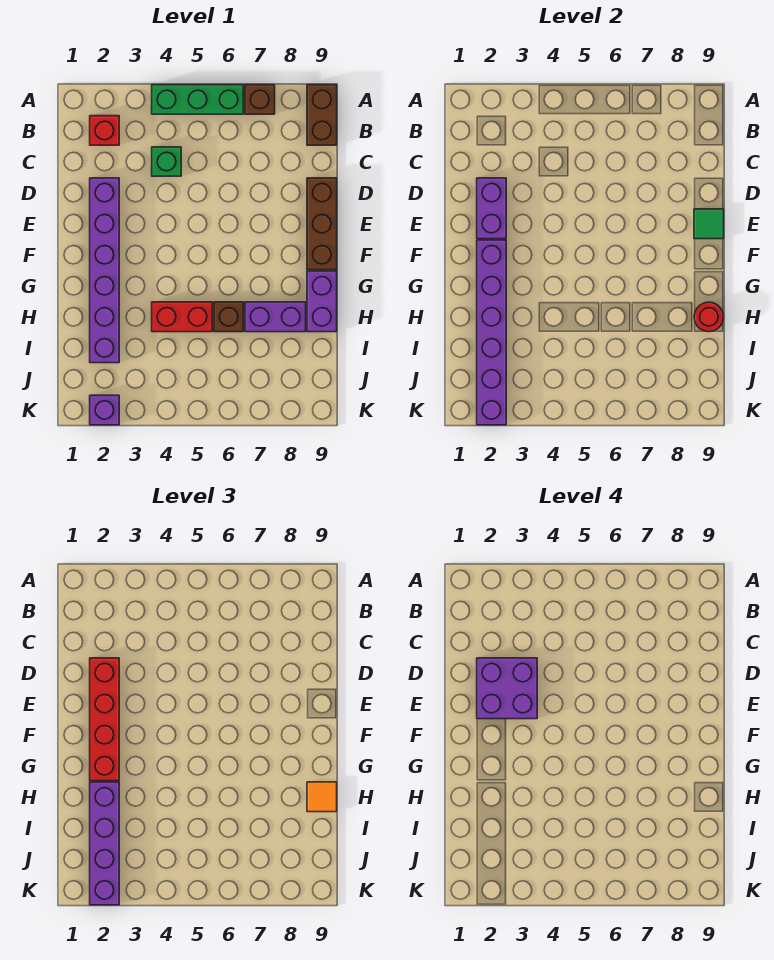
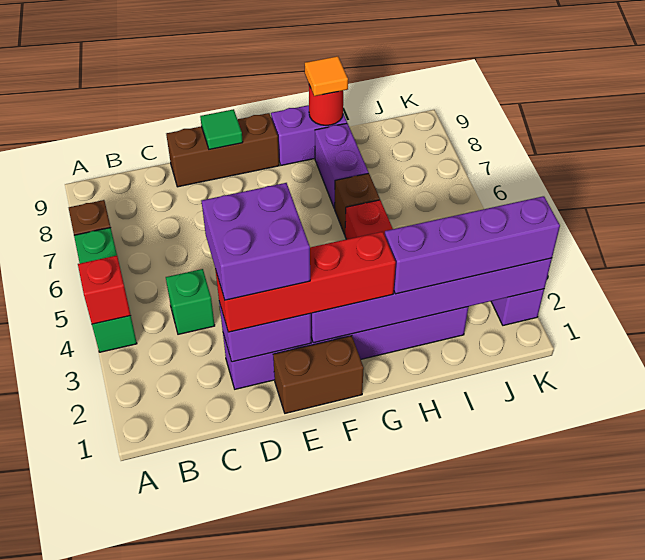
brown brick A9:B9 level 1 -> brown brick E1:F1 level 1
red brick B2 level 1 -> red brick A4 level 2

